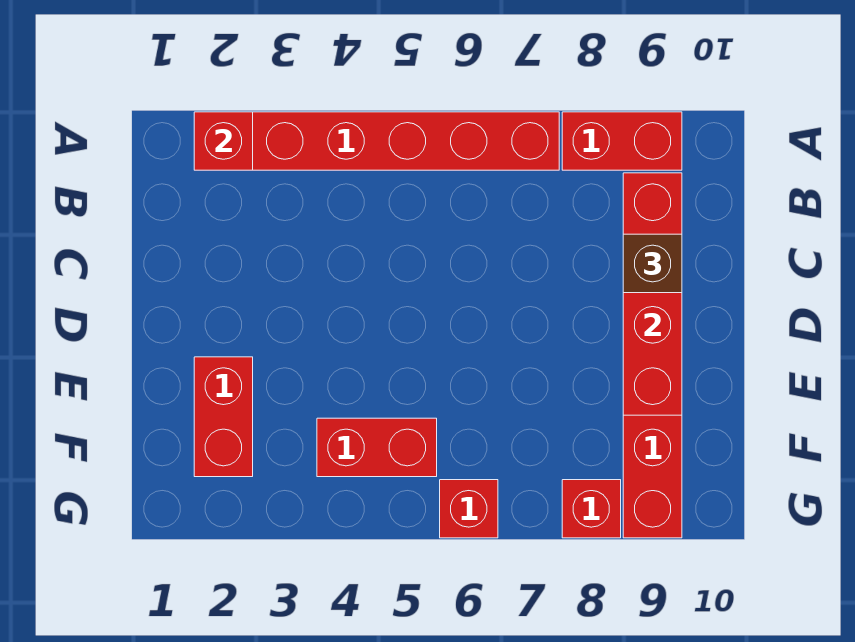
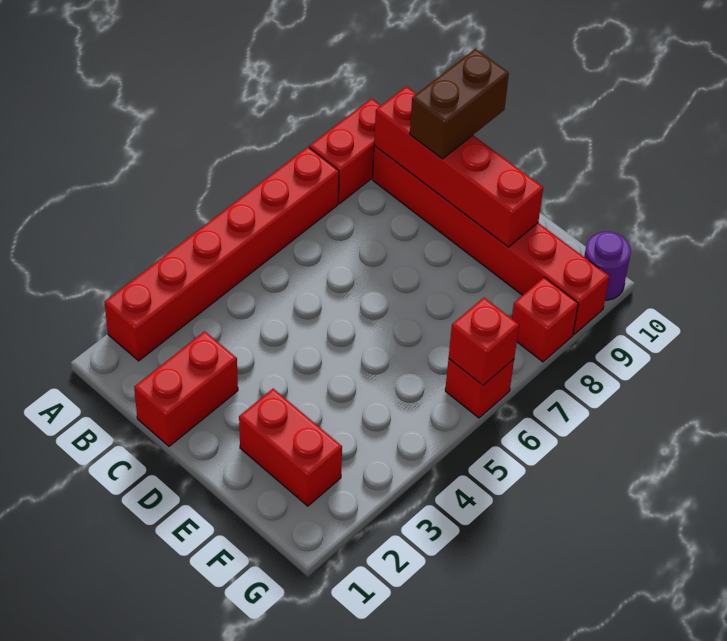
red brick A2 level 2 -> red brick G6 level 2
brown brick C9 level 3 -> brown brick C9:C10 level 3
red brick F4:F5 level 1 -> red brick C1:C2 level 1
none -> purple round brick G10 level 1

